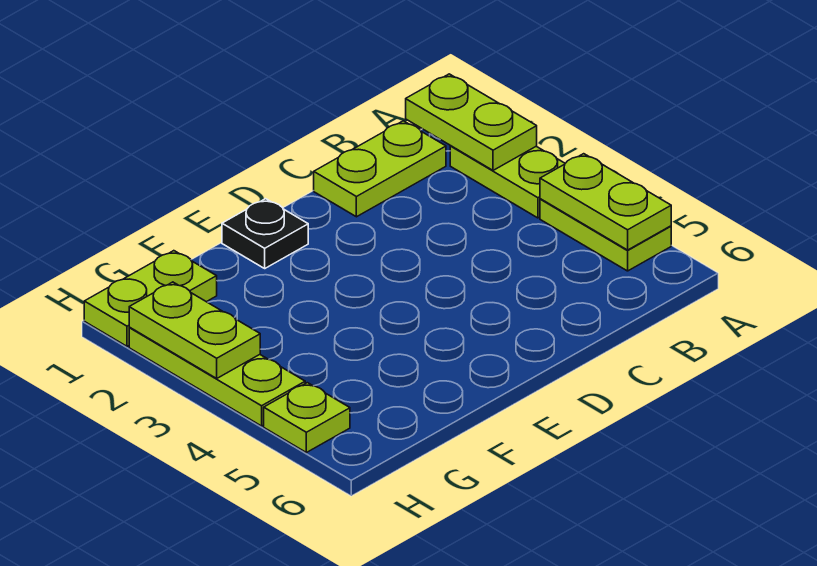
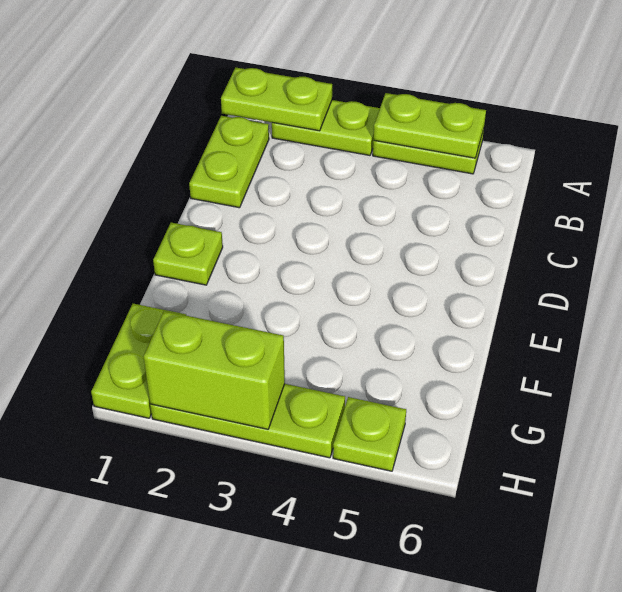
black plate E1 level 1 -> lime plate E1 level 1
lime plate H2:H3 level 2 -> lime brick H2:H3 level 2

